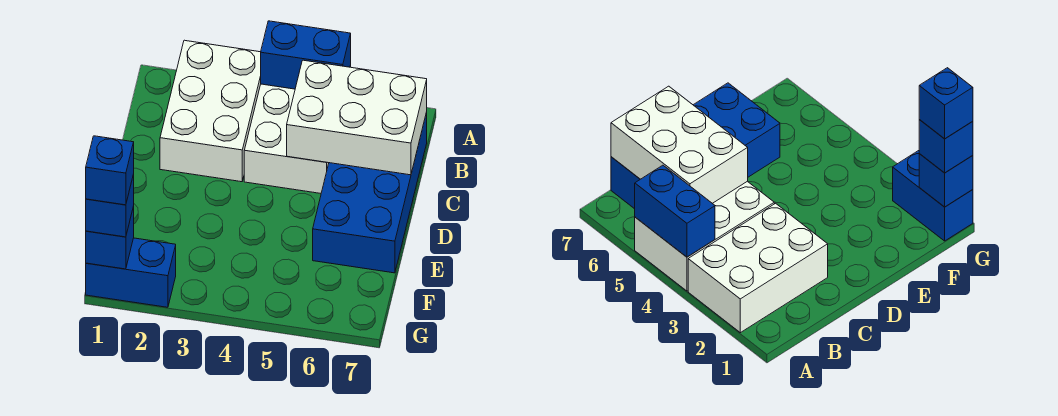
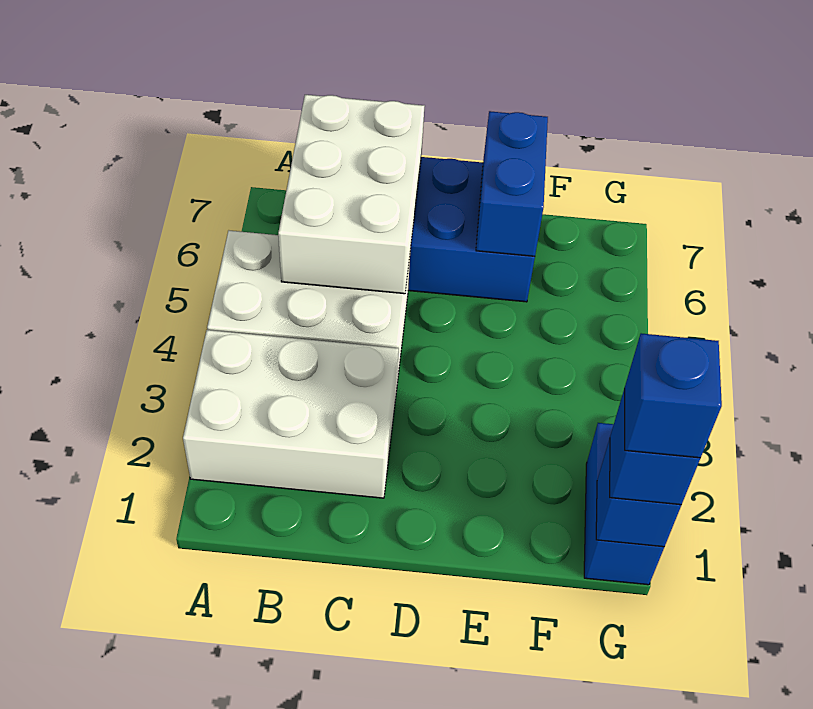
blue brick A4:A5 level 2 -> blue brick E6:E7 level 2

